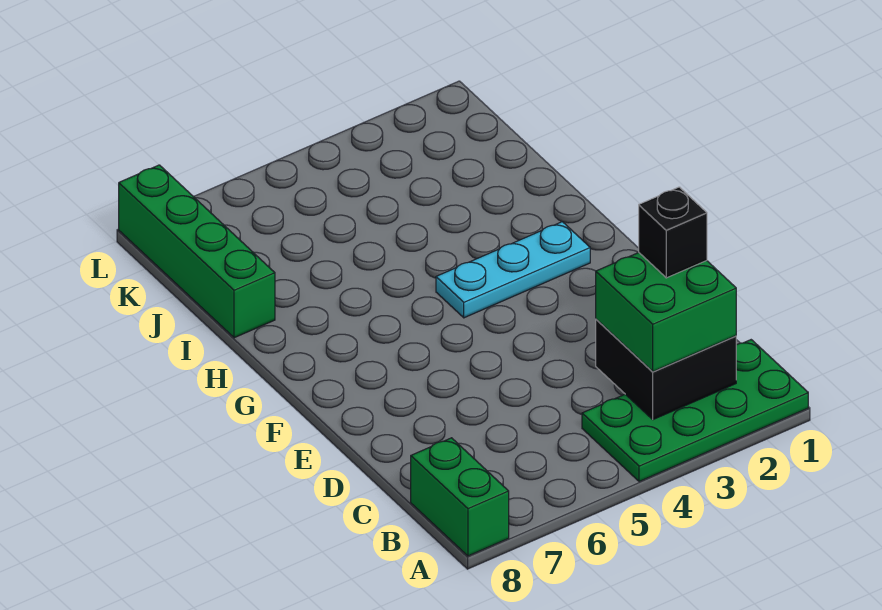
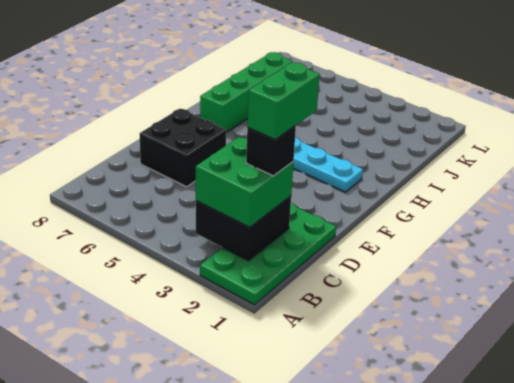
green plate A1:B4 level 1 -> green plate A1:D2 level 1
green brick A8:B8 level 1 -> green brick C2:D2 level 5
none -> black brick D6:E7 level 1
green brick I8:L8 level 1 -> green brick G7:J7 level 1

